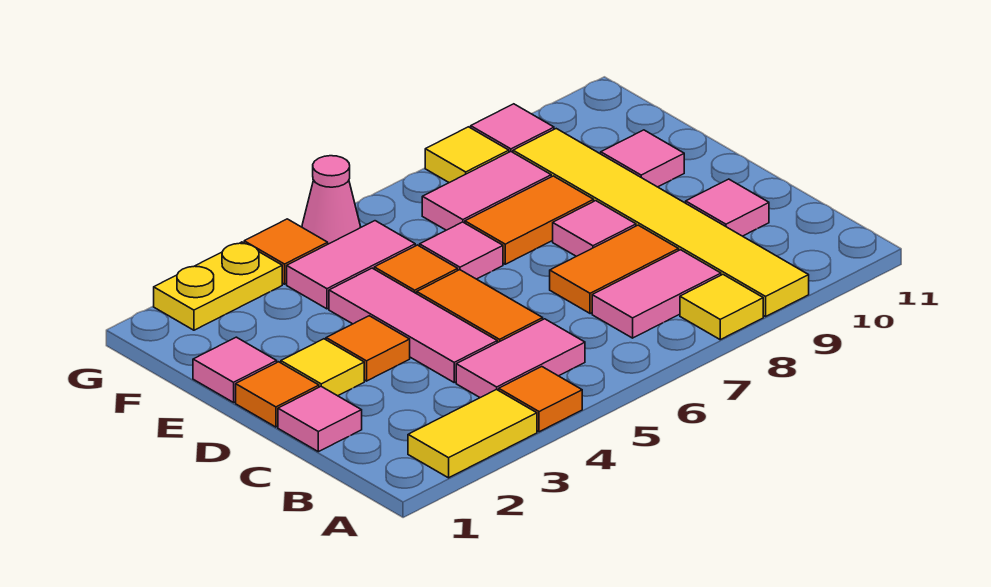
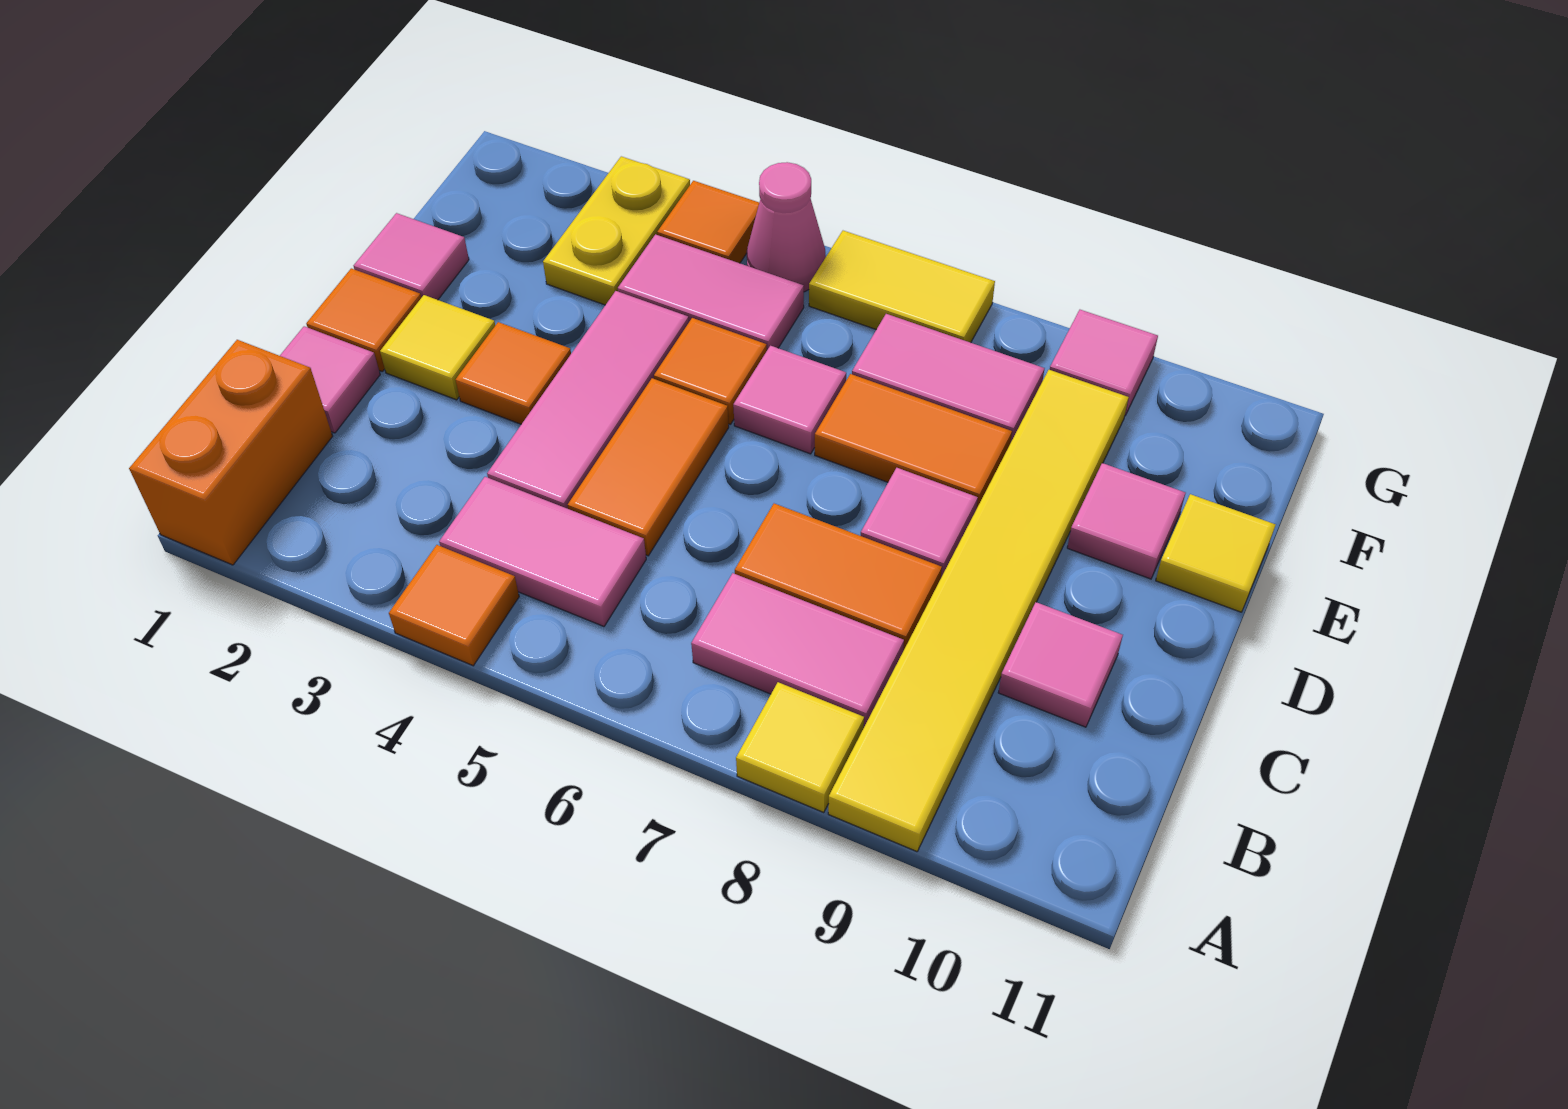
none -> orange brick A1:B1 level 1
yellow tile A2:A3 level 1 -> yellow tile G6:G7 level 1
yellow plate G2:G3 level 1 -> yellow plate F3:G3 level 1
yellow tile G8 level 1 -> yellow tile E11 level 1

